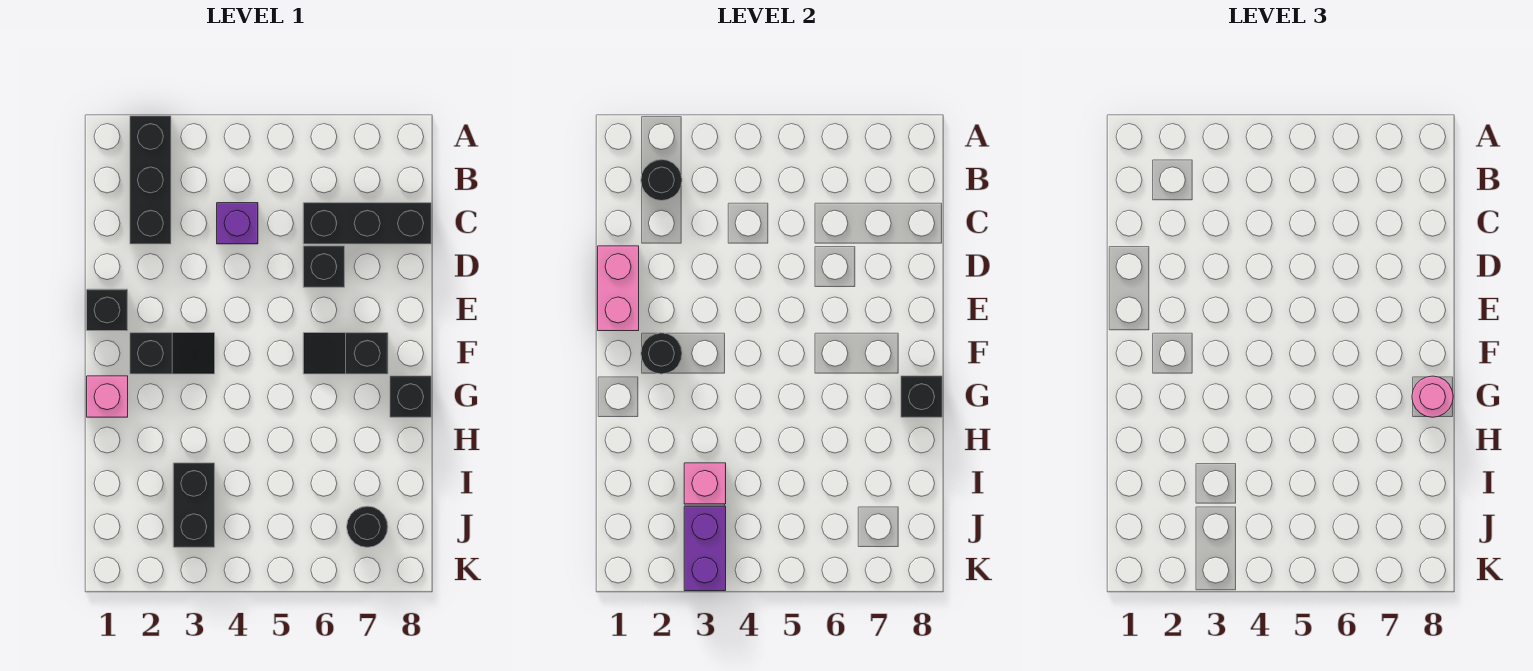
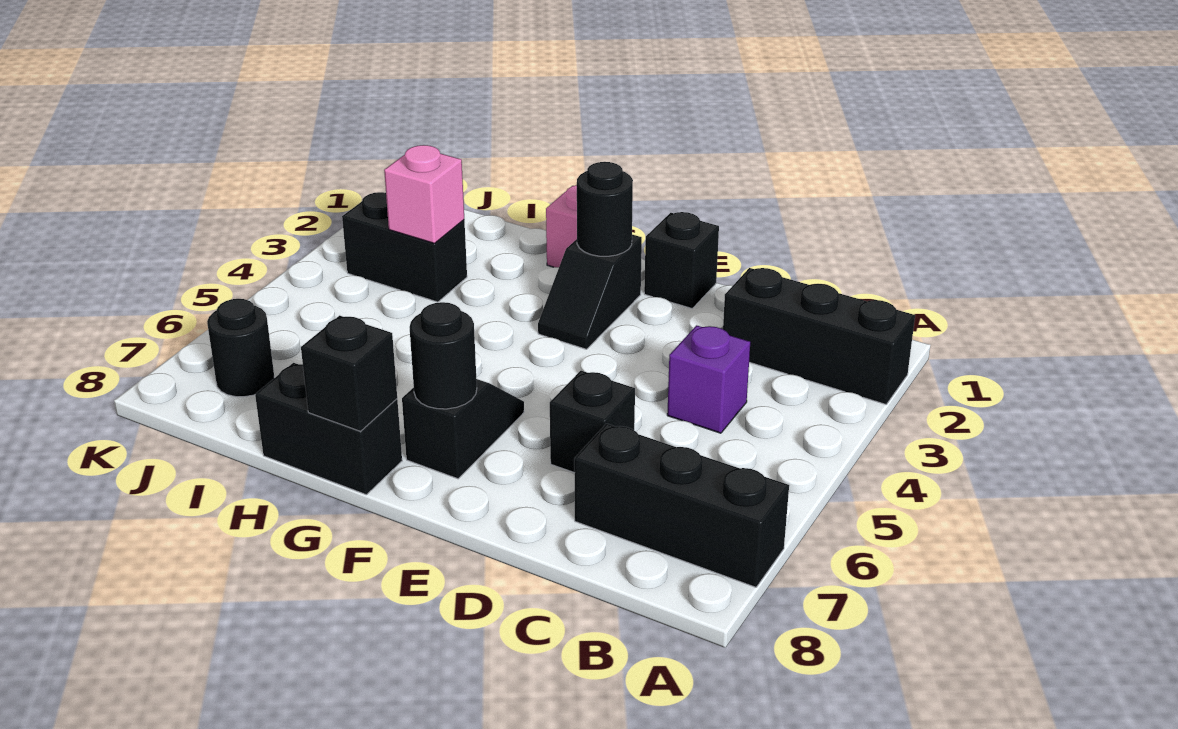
black round brick B2 level 2 -> black round brick F7 level 2
black brick C6:C8 level 1 -> black brick A7:C7 level 1
pink brick D1:E1 level 2 -> none
black brick G8 level 1 -> black brick G8:H8 level 1
pink round brick G8 level 3 -> none
purple brick J3:K3 level 2 -> none

